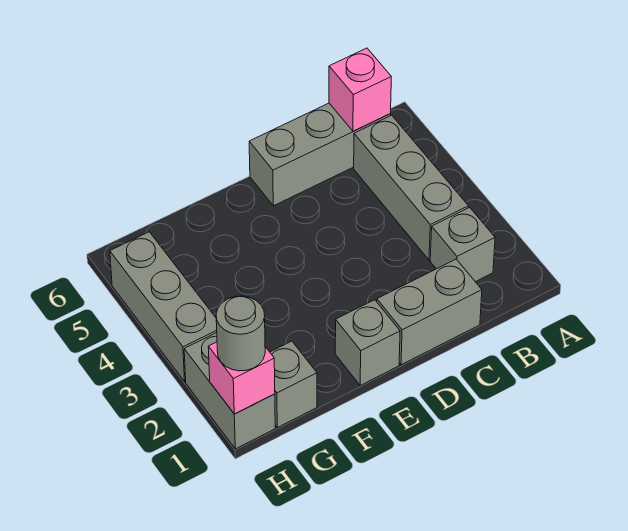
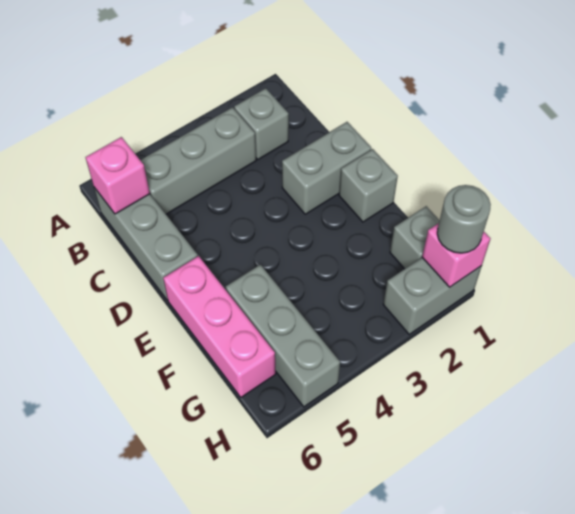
grey brick C1:D1 level 1 -> grey brick D1:D2 level 1
none -> pink brick E6:G6 level 1
grey brick H3:H5 level 1 -> grey brick F5:H5 level 1

